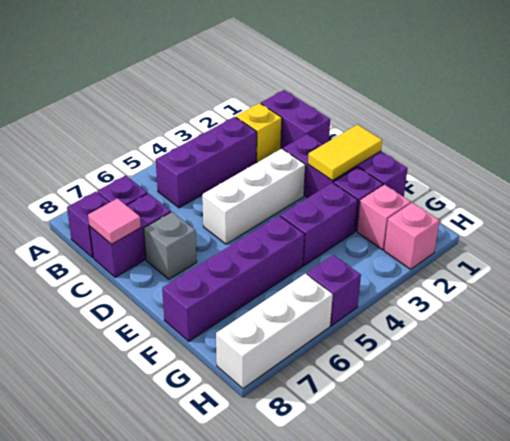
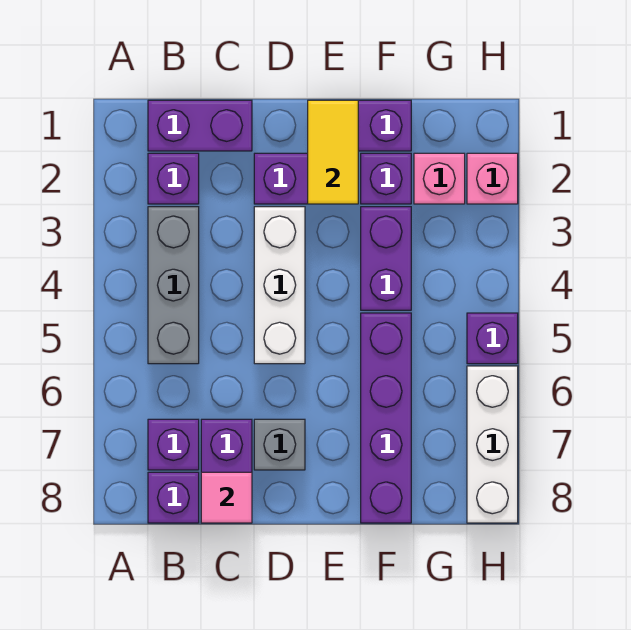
yellow brick B2 level 1 -> purple brick B2 level 1
purple brick B3:B5 level 1 -> grey brick B3:B5 level 1

